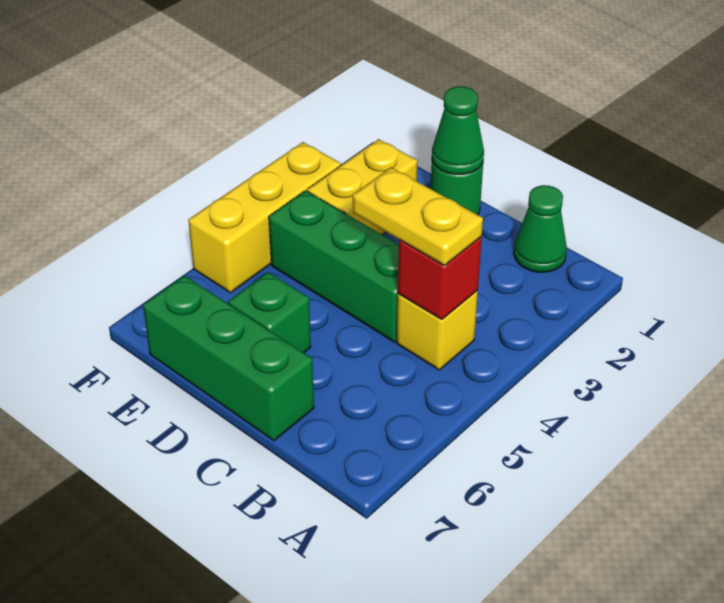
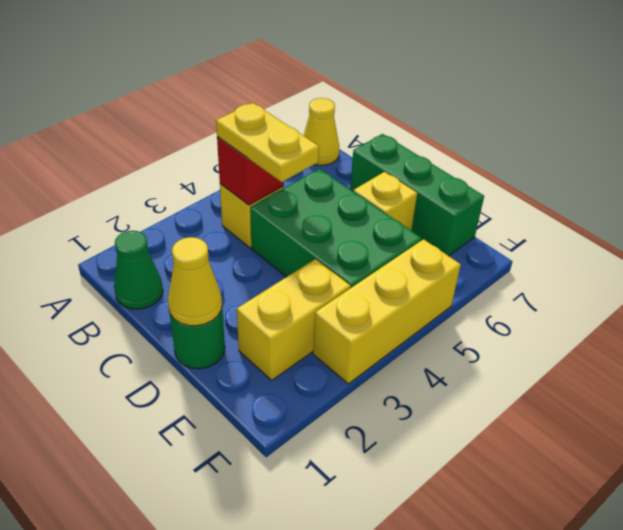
none -> yellow cone A7 level 1
green brick C4:E4 level 1 -> green brick C4:E5 level 1
green cone D1 level 2 -> yellow cone D1 level 2
green brick D6 level 1 -> yellow brick D6 level 1

